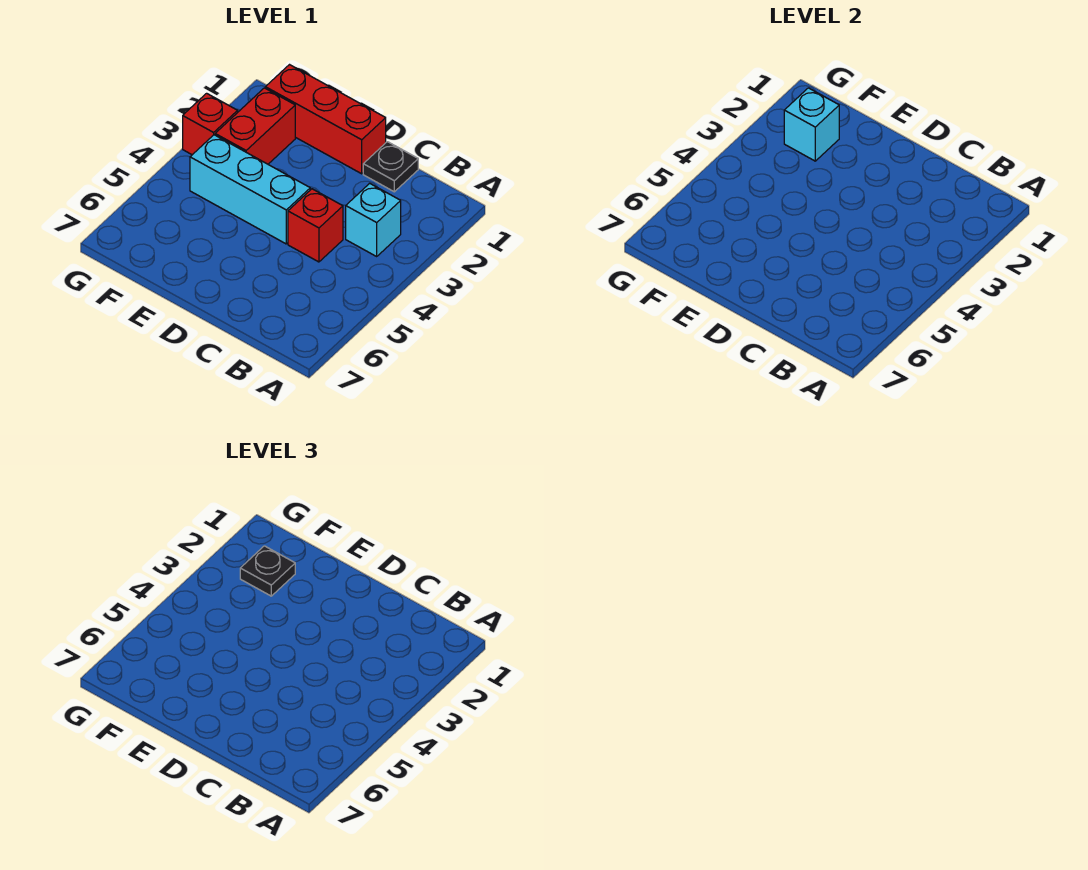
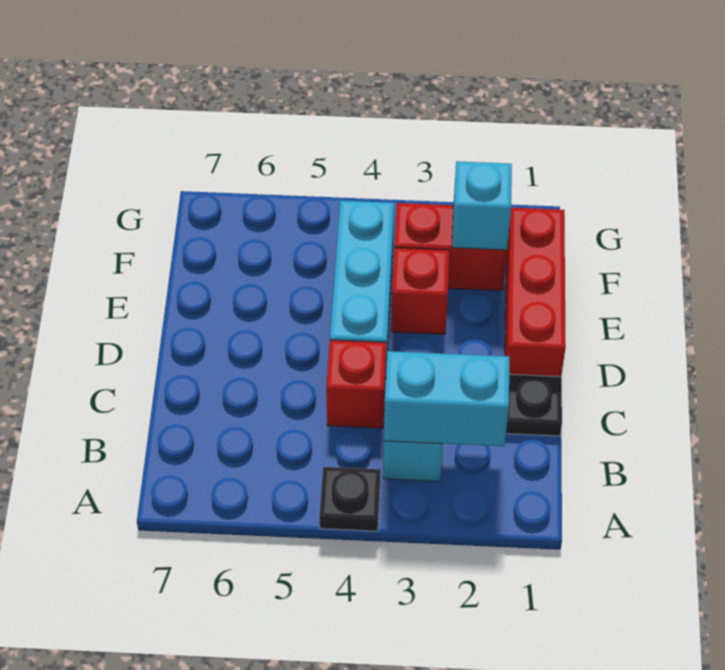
none -> cyan brick B2:B3 level 2
black plate F2 level 3 -> black plate A4 level 1
red brick G3 level 1 -> red brick E3 level 1

